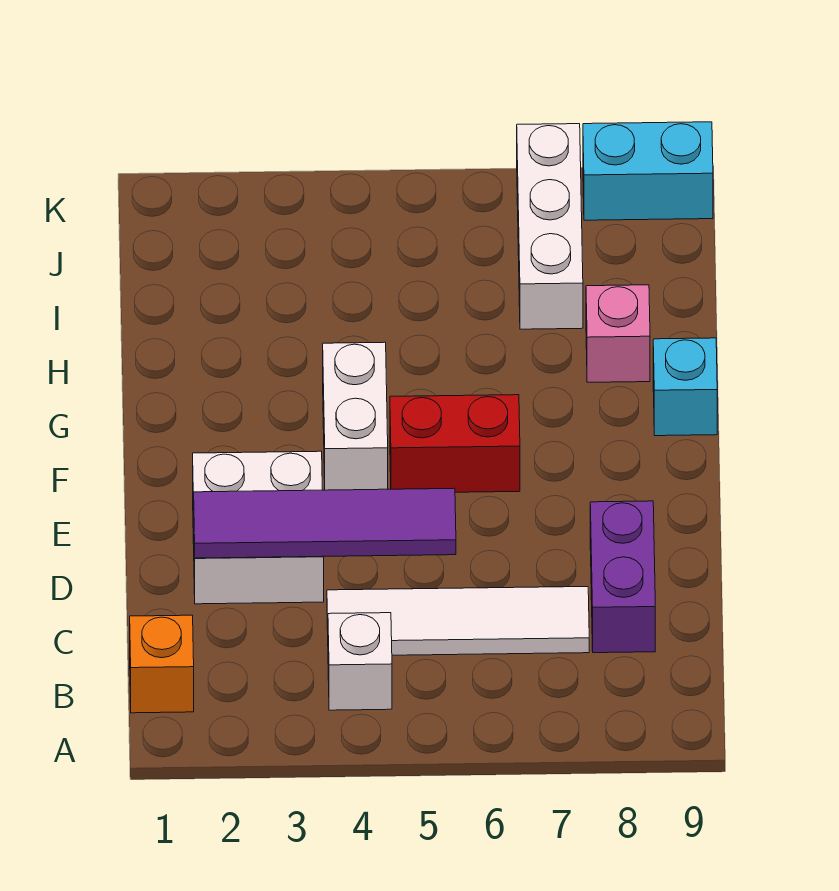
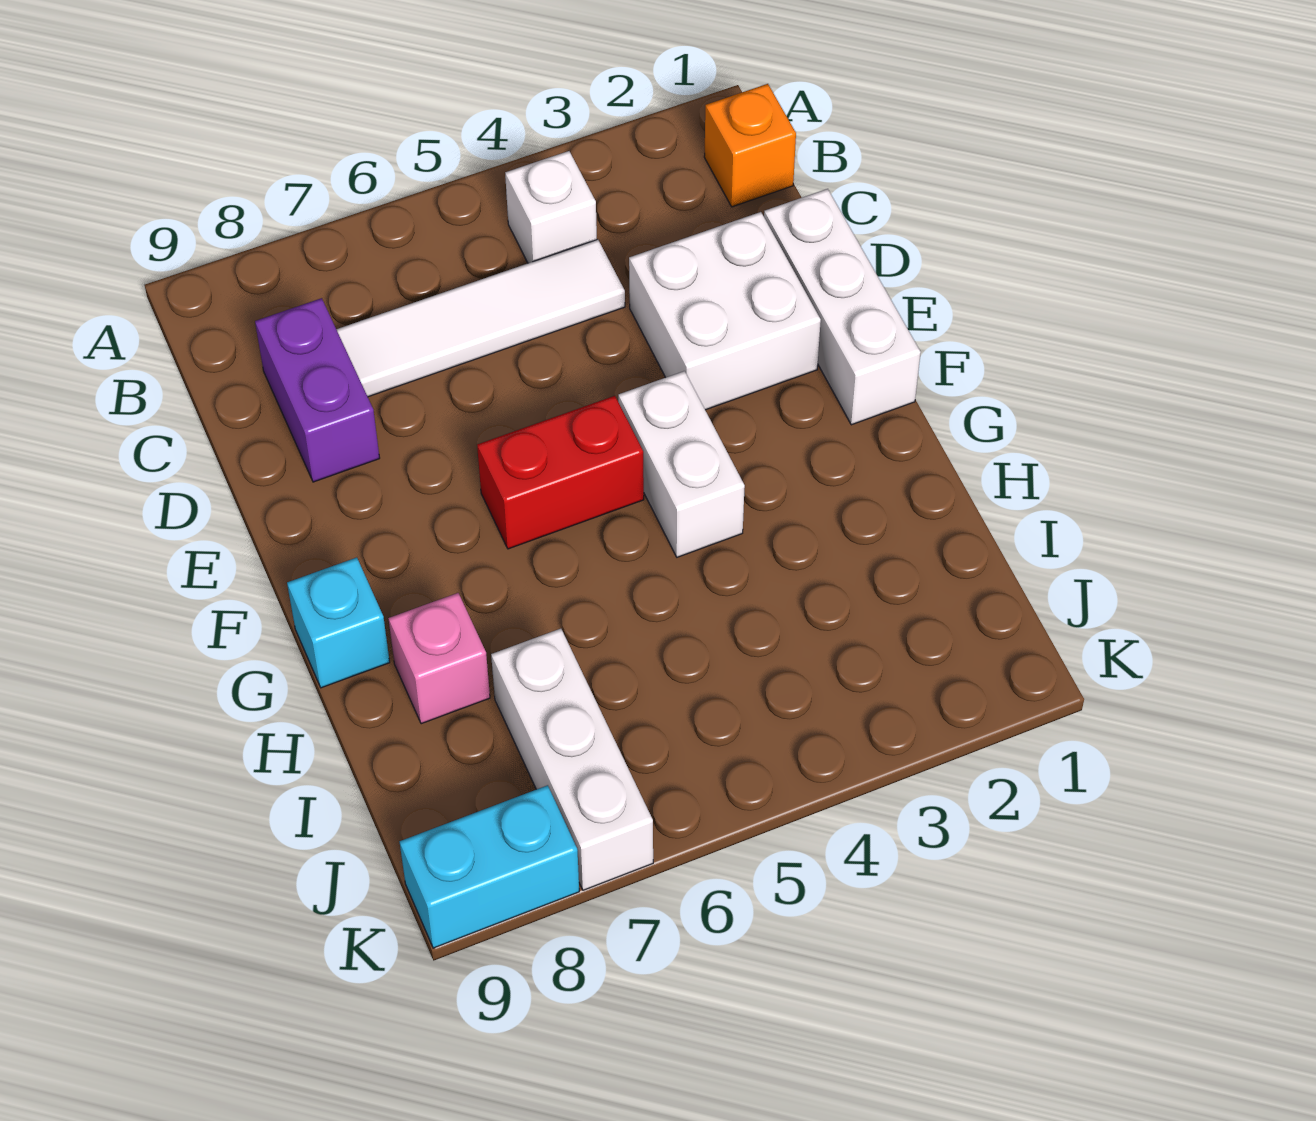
none -> white brick D1:F1 level 1
purple tile D2:D5 level 2 -> none

